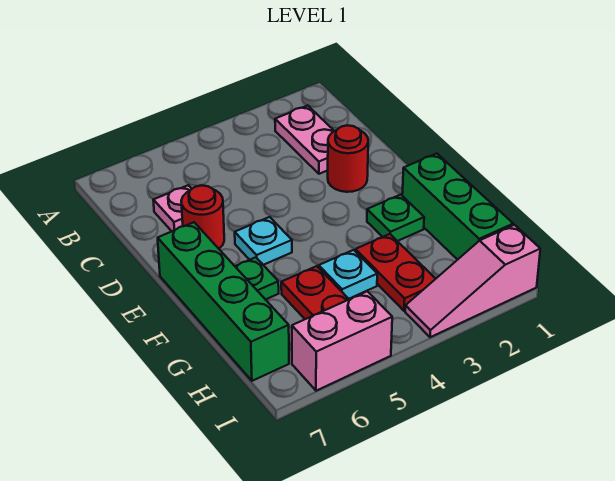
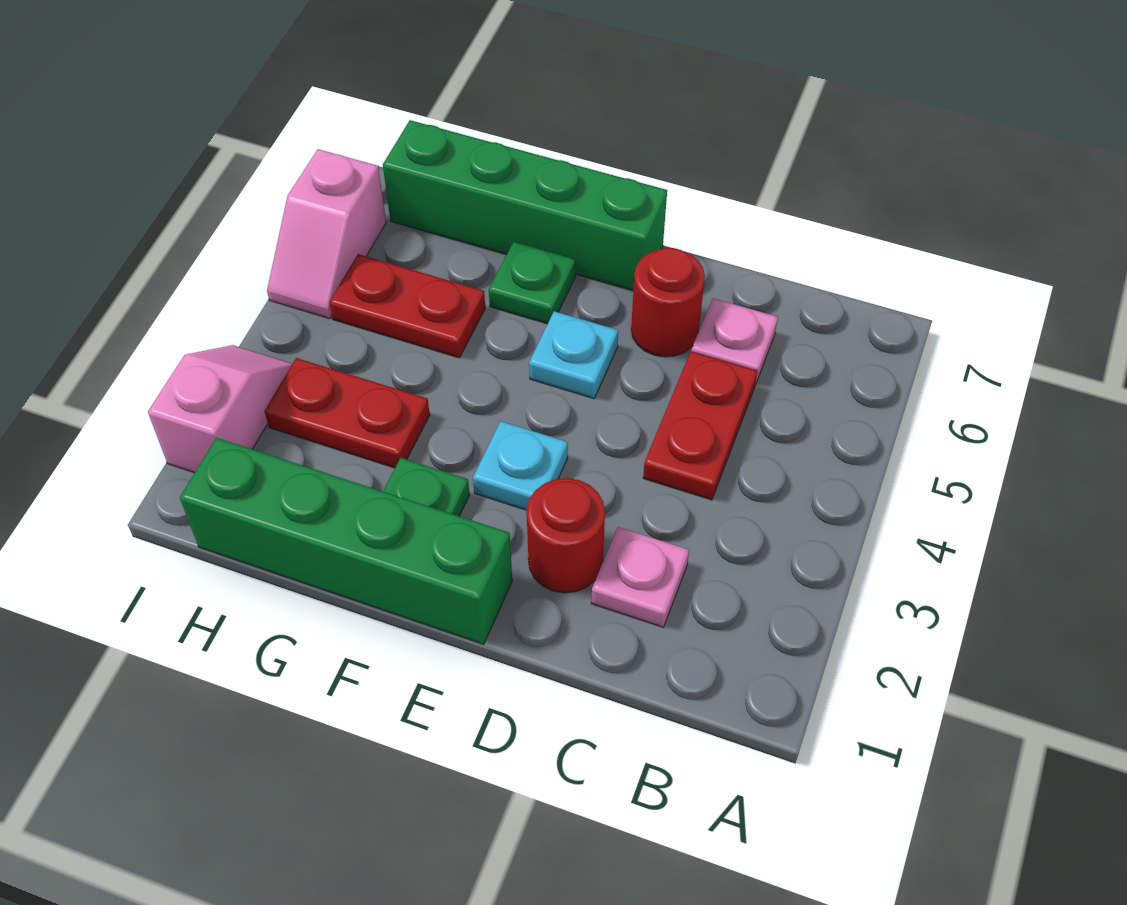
pink plate B2:C2 level 1 -> pink plate C2 level 1
none -> red plate C4:C5 level 1
green brick F1:H1 level 1 -> green brick E1:H1 level 1
cyan plate G4 level 1 -> cyan plate E3 level 1
pink slope I1:I3 level 1 top 1 -> pink slope I2:I3 level 1 top 2
pink brick I5:I6 level 1 -> pink slope I5:I6 level 1 top 6

